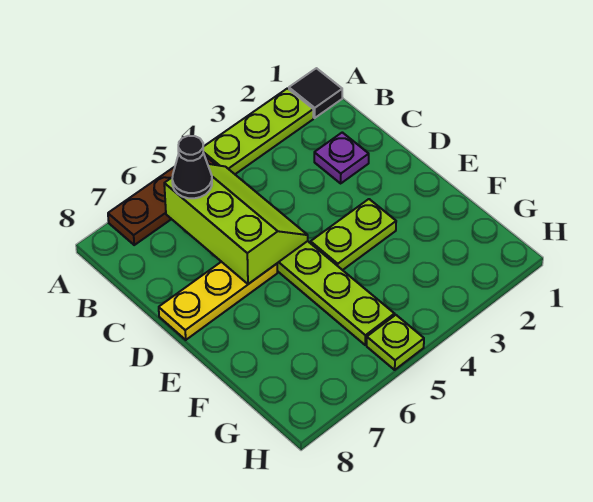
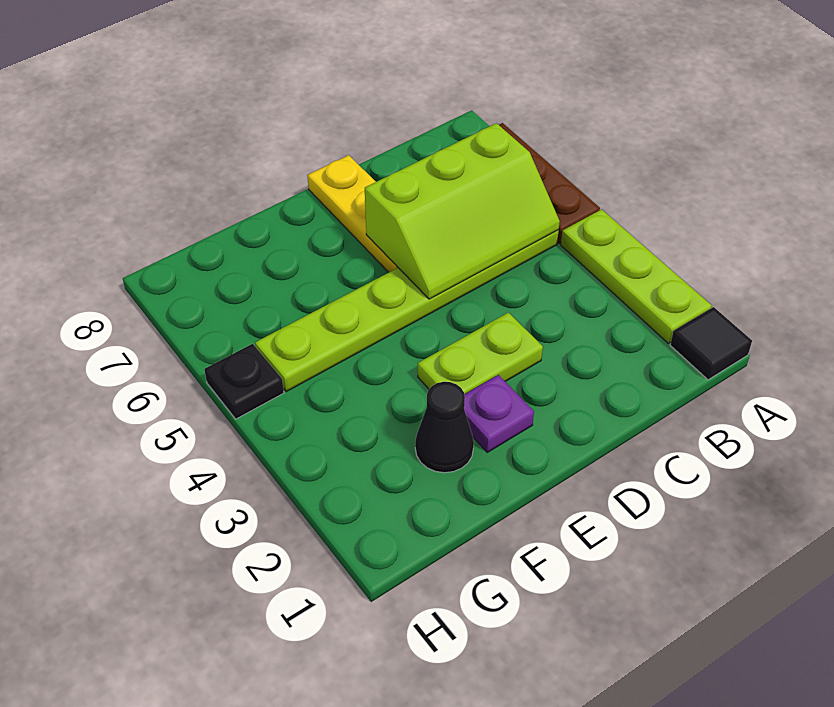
black cone B6 level 3 -> black cone F2 level 1
purple plate C2 level 1 -> purple plate E2 level 1
lime plate E3:E4 level 1 -> lime plate D3:E3 level 1
lime plate H5 level 1 -> black plate H5 level 1

